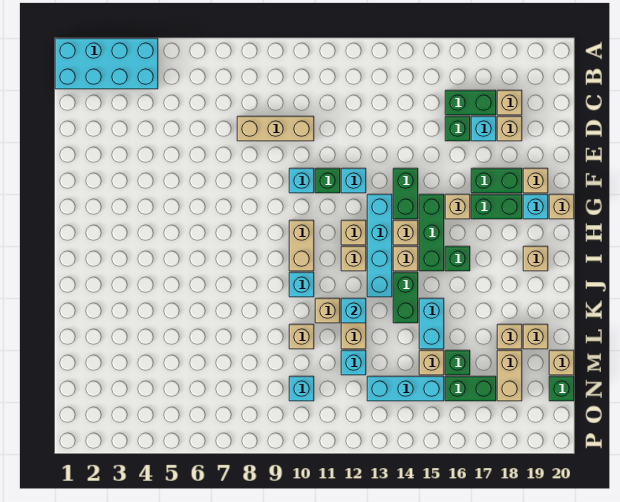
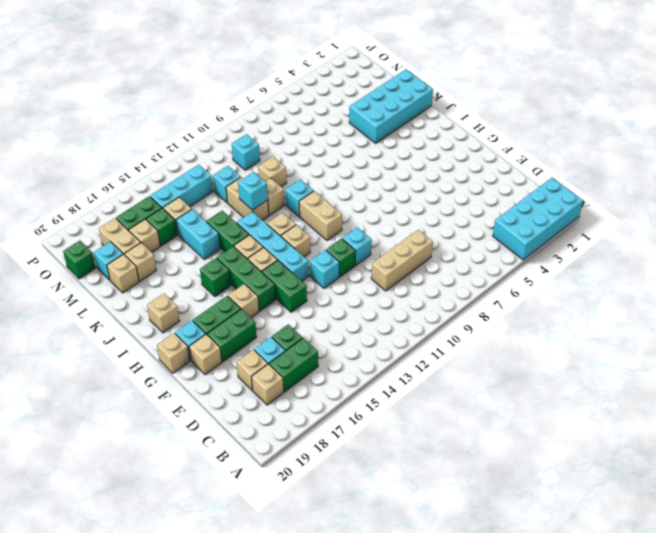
none -> cyan brick K1:L4 level 1
none -> cyan brick M19 level 1
tan brick M20 level 1 -> tan brick M17 level 1

